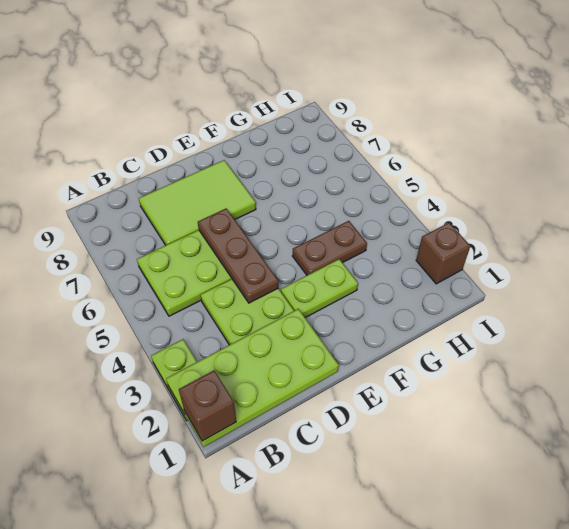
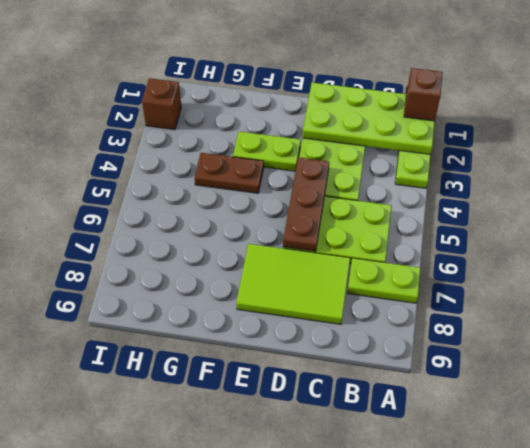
none -> lime plate A7:B7 level 1

